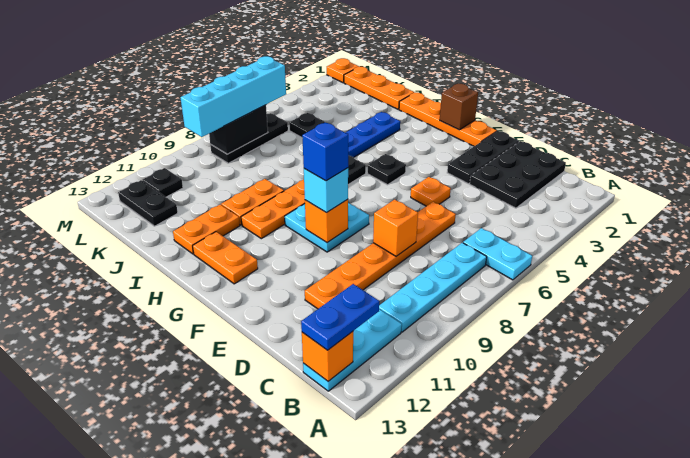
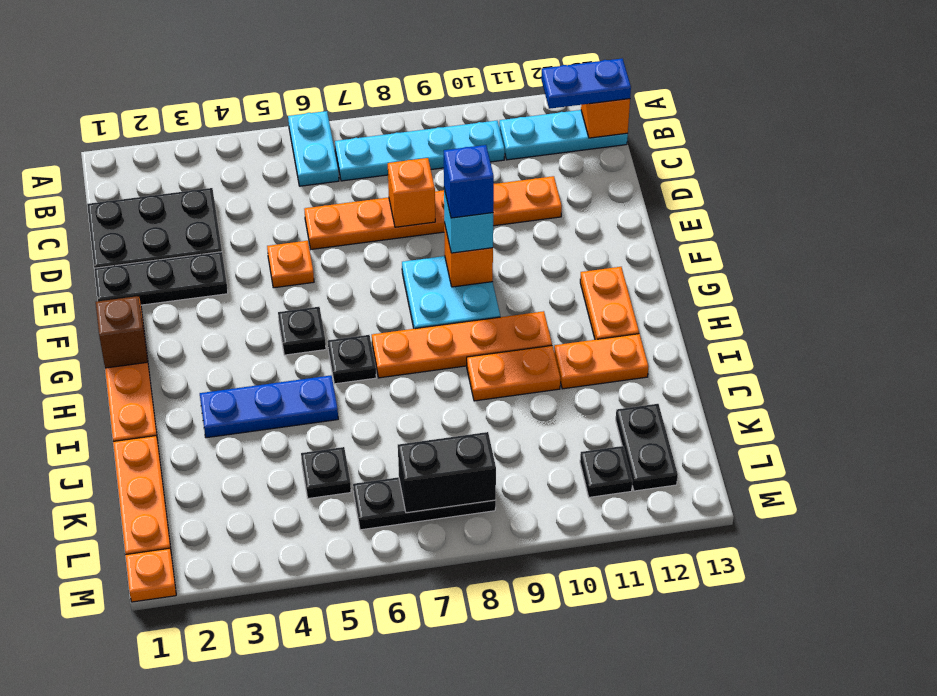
cyan brick L6:L9 level 3 -> none

